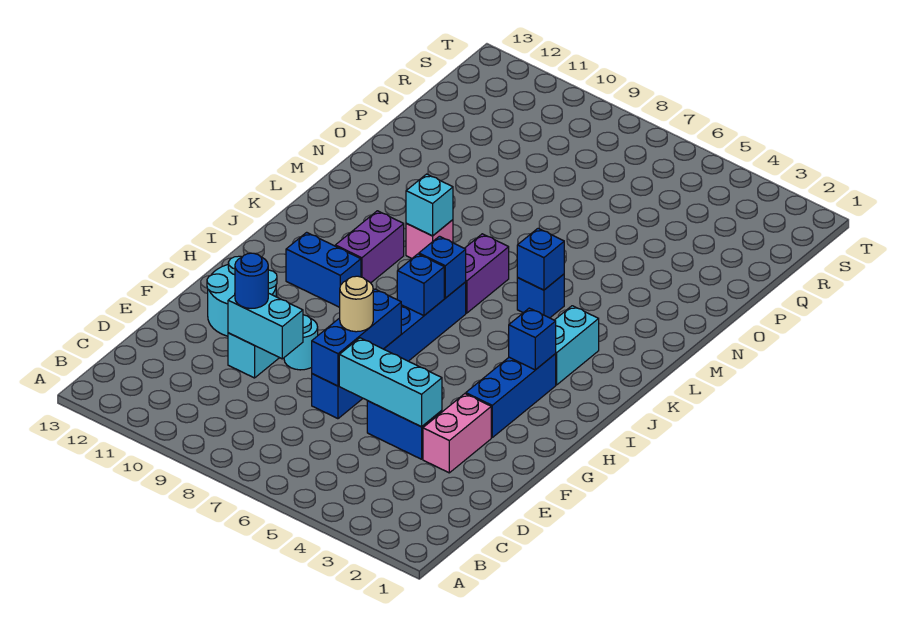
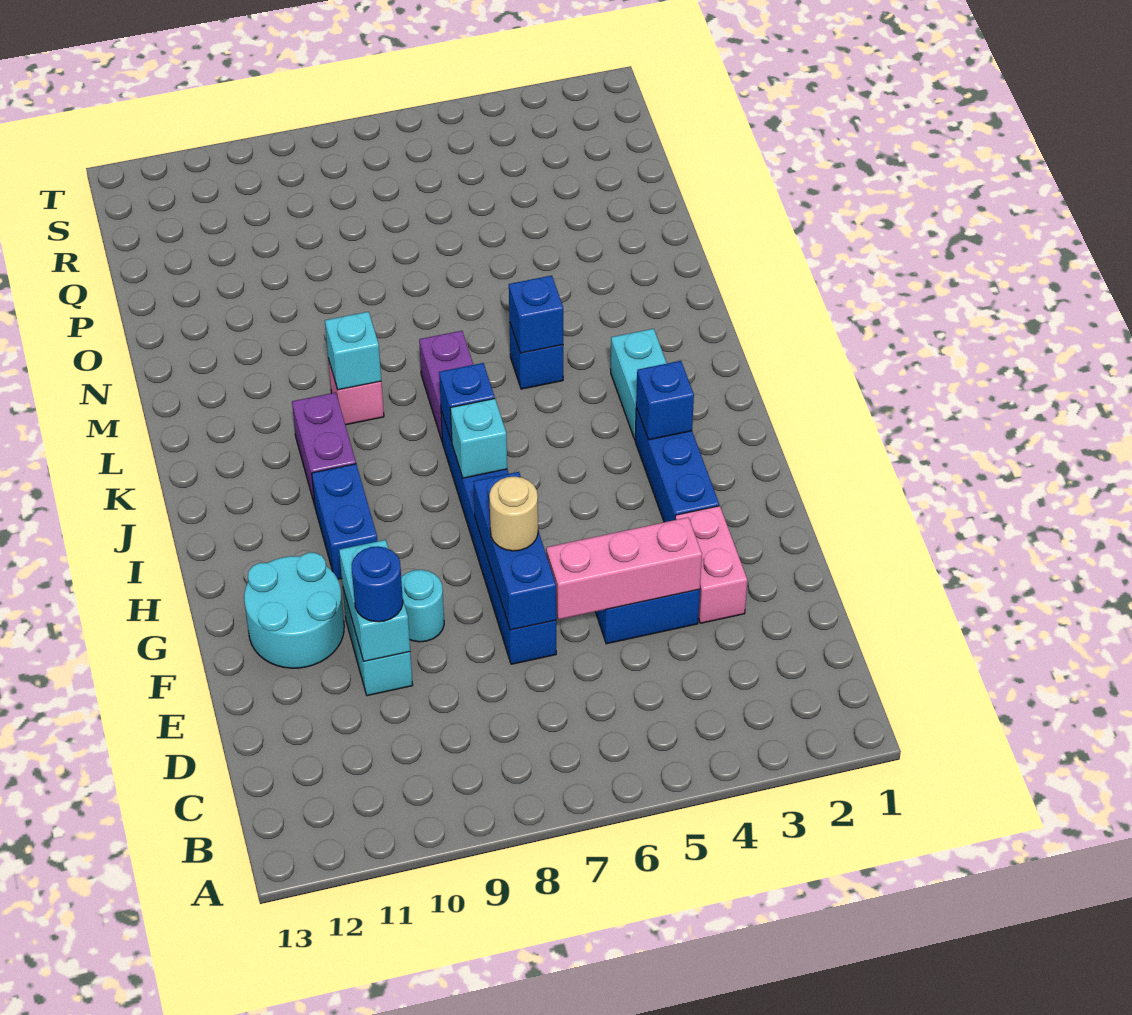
cyan brick E4:E6 level 2 -> pink brick E4:E6 level 2
cyan brick E9:E10 level 2 -> cyan brick E10:F10 level 2
blue brick I7 level 2 -> cyan brick I7 level 2
blue brick I10:I11 level 1 -> blue brick H10:I10 level 1

